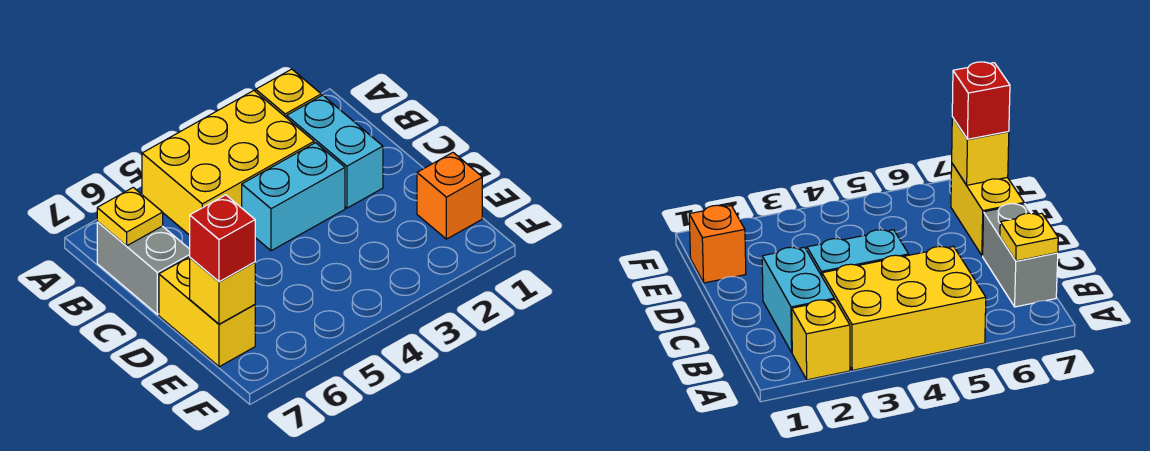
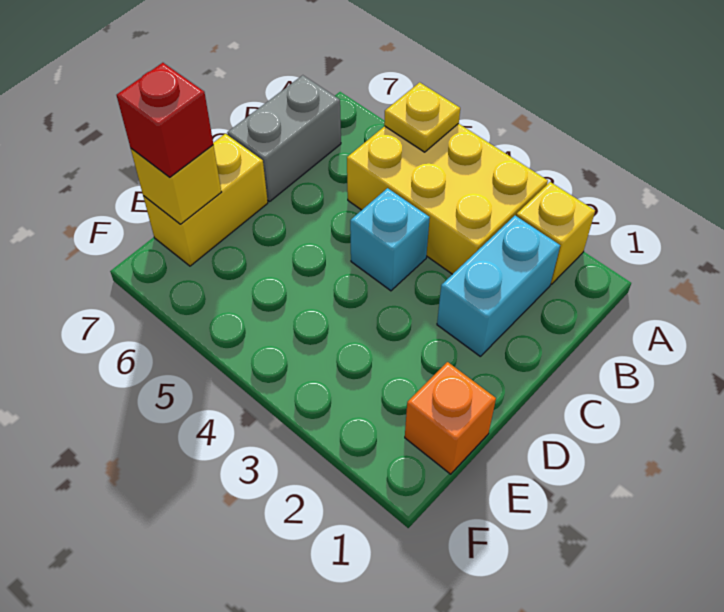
yellow plate B7 level 2 -> yellow plate A5 level 2
cyan brick C3:C4 level 1 -> cyan brick C4 level 1

